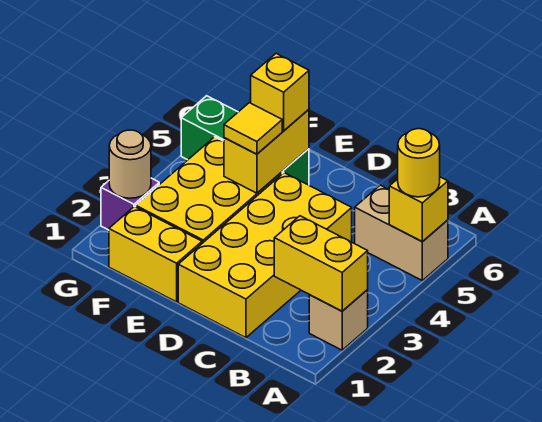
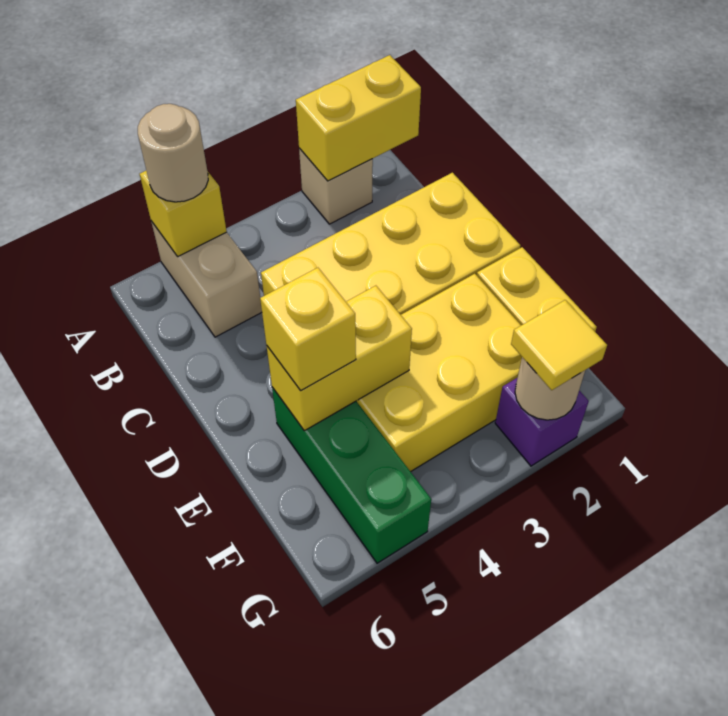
yellow brick A2:B2 level 2 -> yellow brick A1:A2 level 2
yellow round brick A5 level 3 -> tan round brick A5 level 3
yellow tile E4 level 3 -> yellow tile G2 level 3

